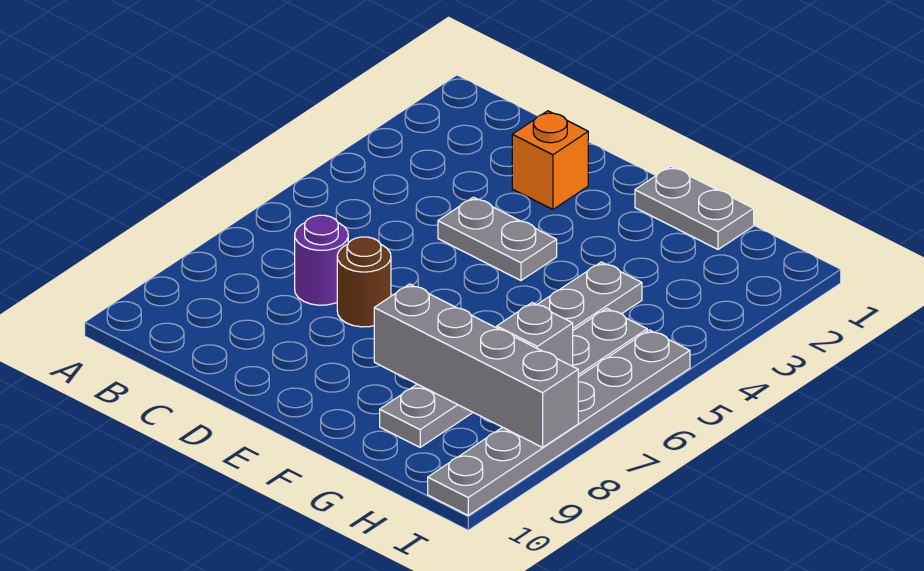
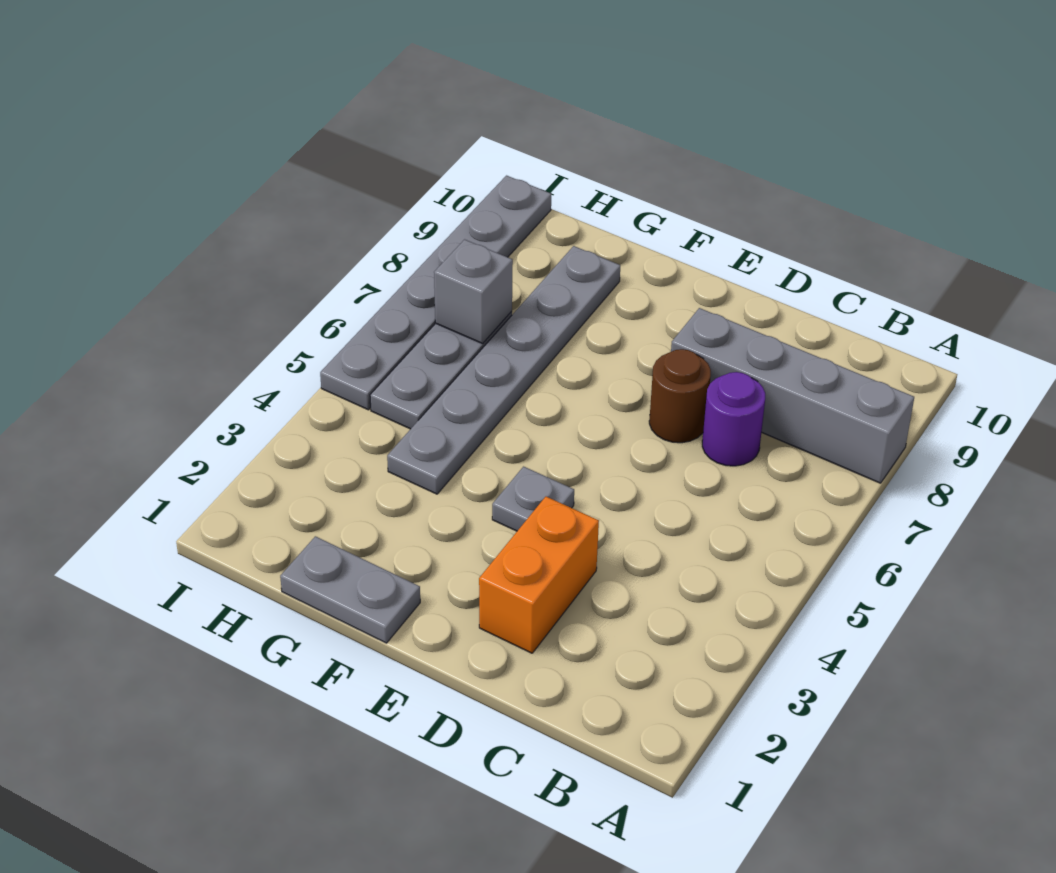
orange brick D2 level 1 -> orange brick D2:D3 level 1
grey plate D4:E4 level 1 -> grey plate E4 level 1
grey brick F8:I8 level 2 -> grey brick A8:D8 level 1

